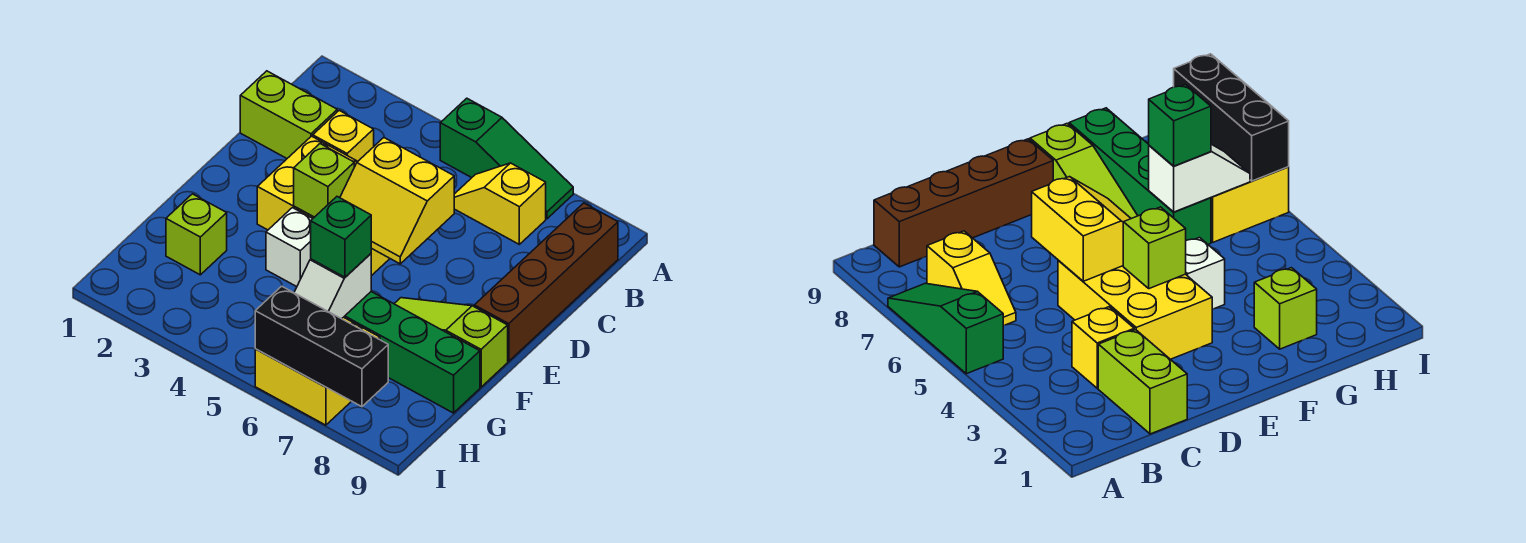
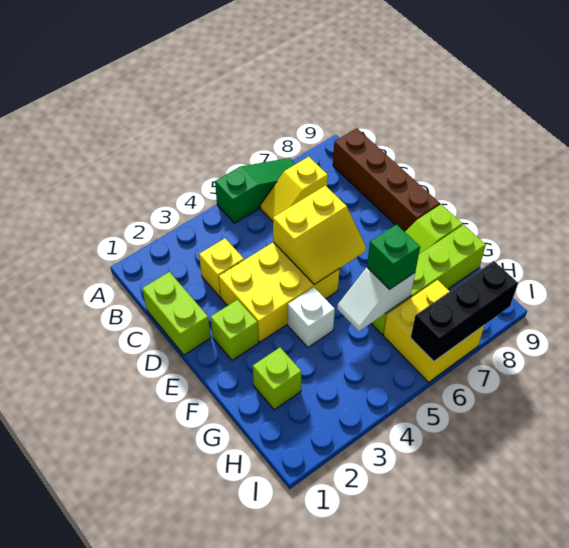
lime brick C1:C2 level 1 -> lime brick C1:D1 level 1
lime brick E4 level 2 -> lime brick E2 level 1
green brick G6:G9 level 1 -> lime brick G6:G9 level 1
white slope G6:H6 level 2 top G -> white slope G5:G6 level 2 top 6

